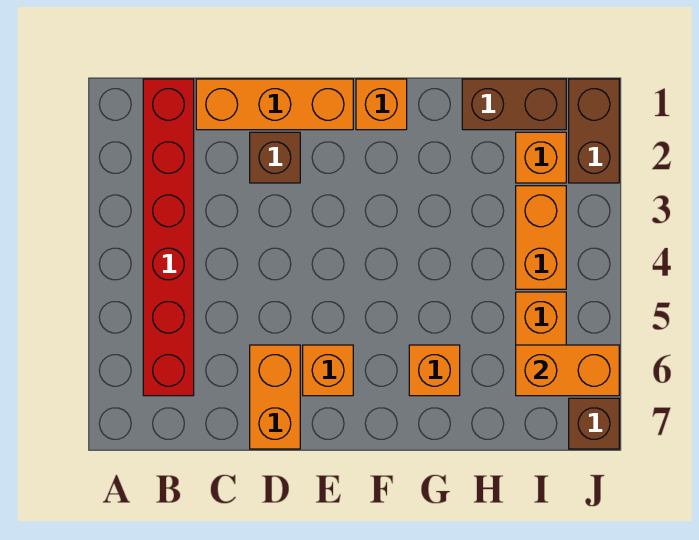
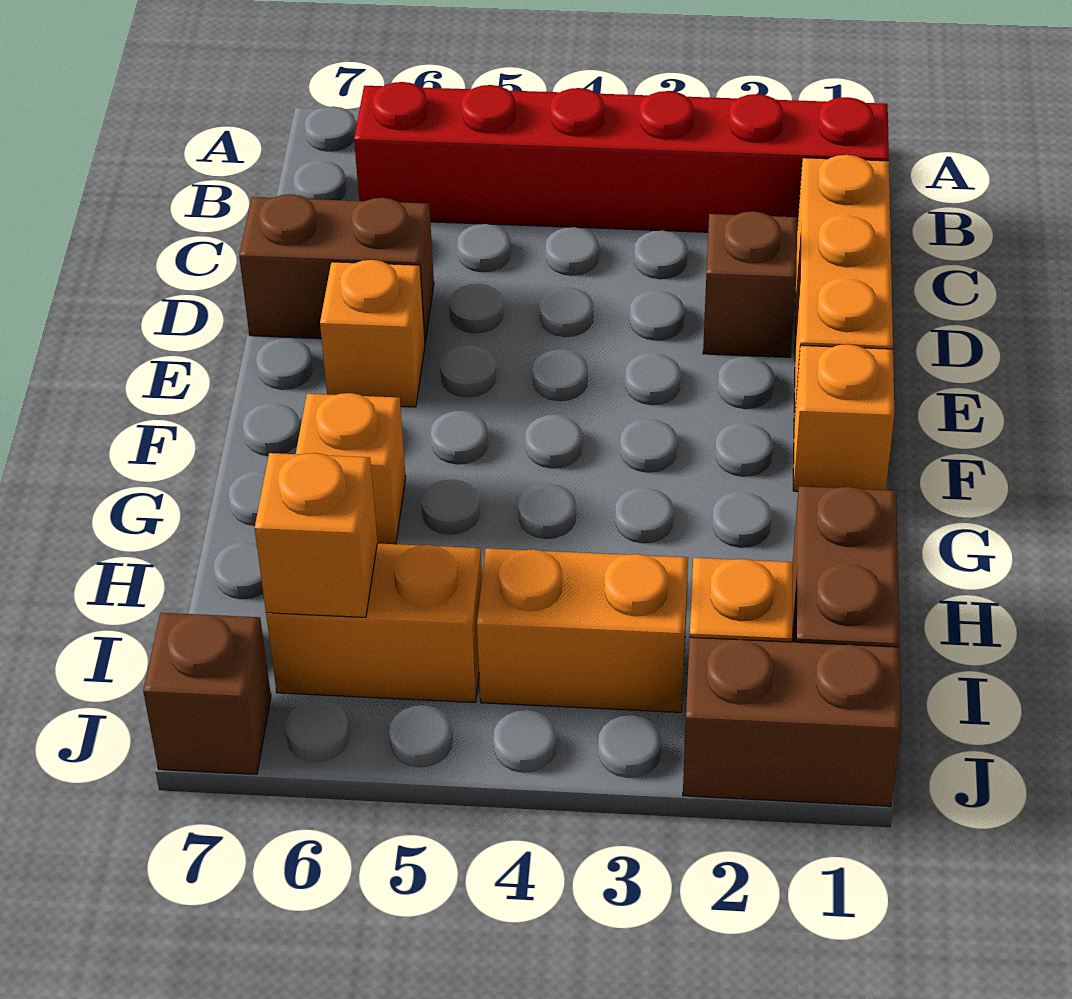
orange brick D6:D7 level 1 -> brown brick D6:D7 level 1
orange brick I6:J6 level 2 -> orange brick I6 level 2

